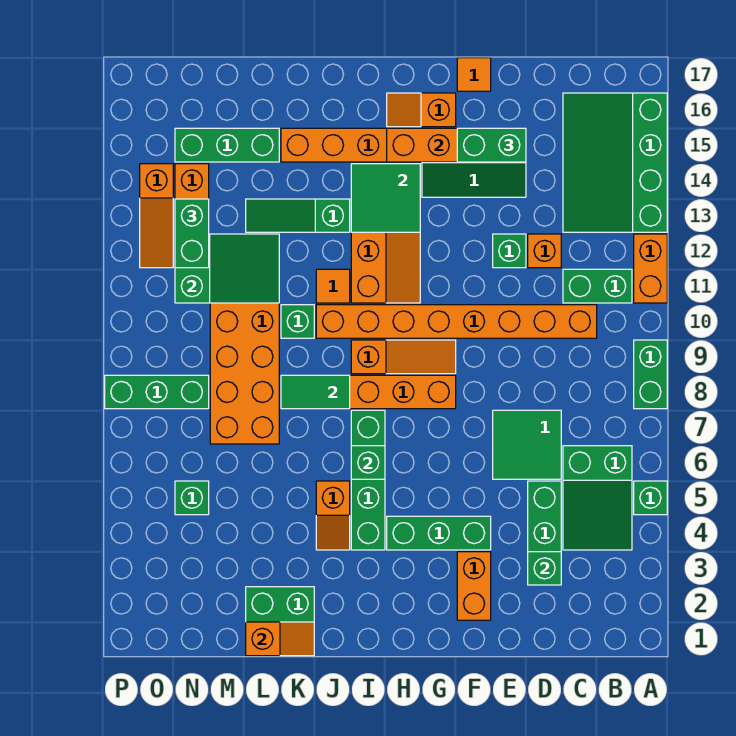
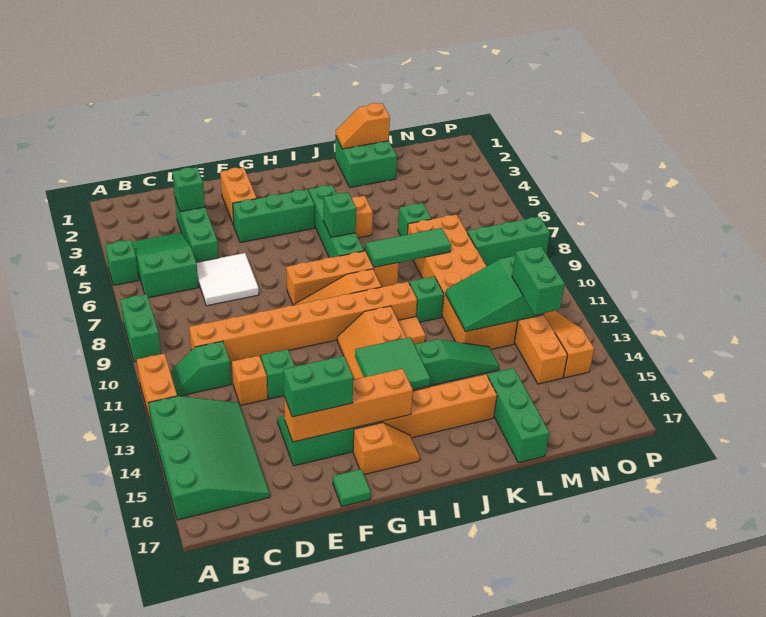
green brick B11:C11 level 1 -> green slope B11:C11 level 1 top C
green tile D6:E7 level 1 -> white tile D6:E7 level 1
orange tile F17 level 1 -> green tile F17 level 1
green tile J8:K8 level 2 -> green tile J8:L8 level 2
green brick L15:N15 level 1 -> green brick L15:L17 level 1
green brick N5 level 1 -> green brick L6 level 1

